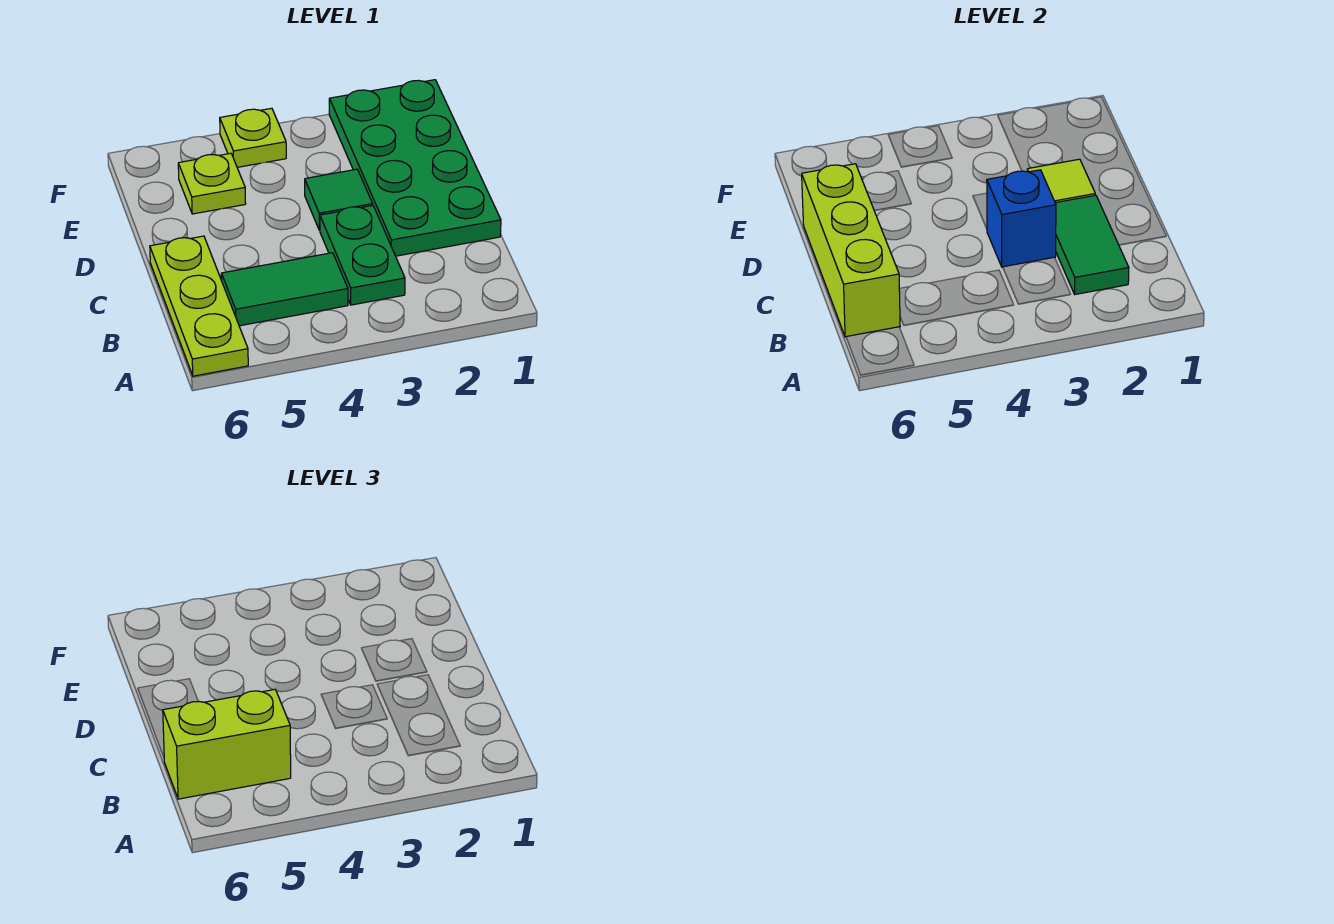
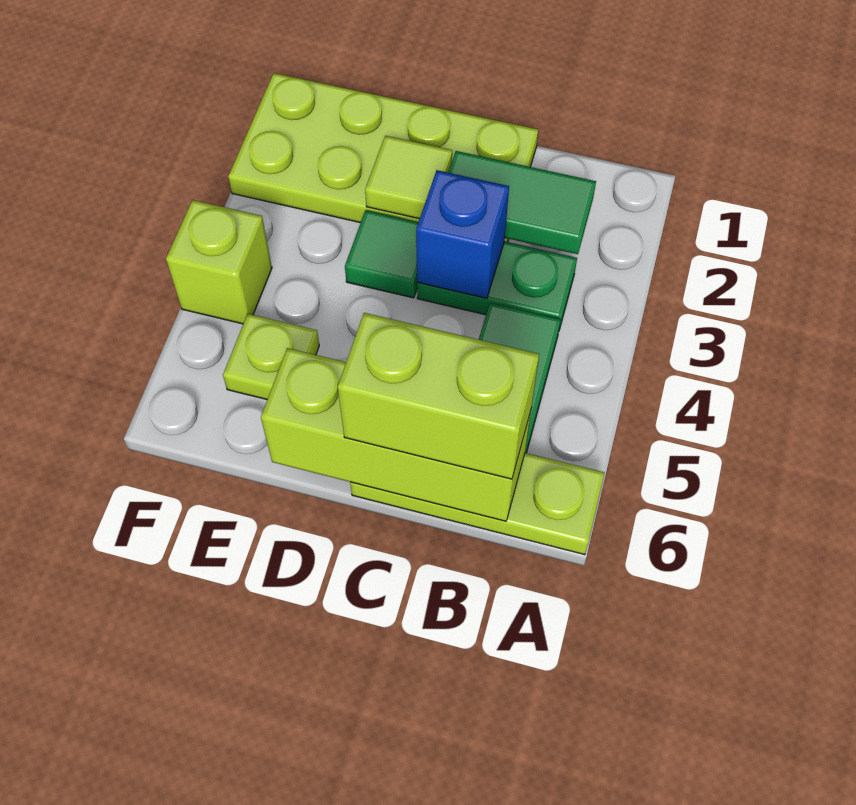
lime brick B5:B6 level 3 -> lime brick B6:C6 level 3
green plate C1:F2 level 1 -> lime plate C1:F2 level 1
lime plate F4 level 1 -> lime brick F4 level 1

